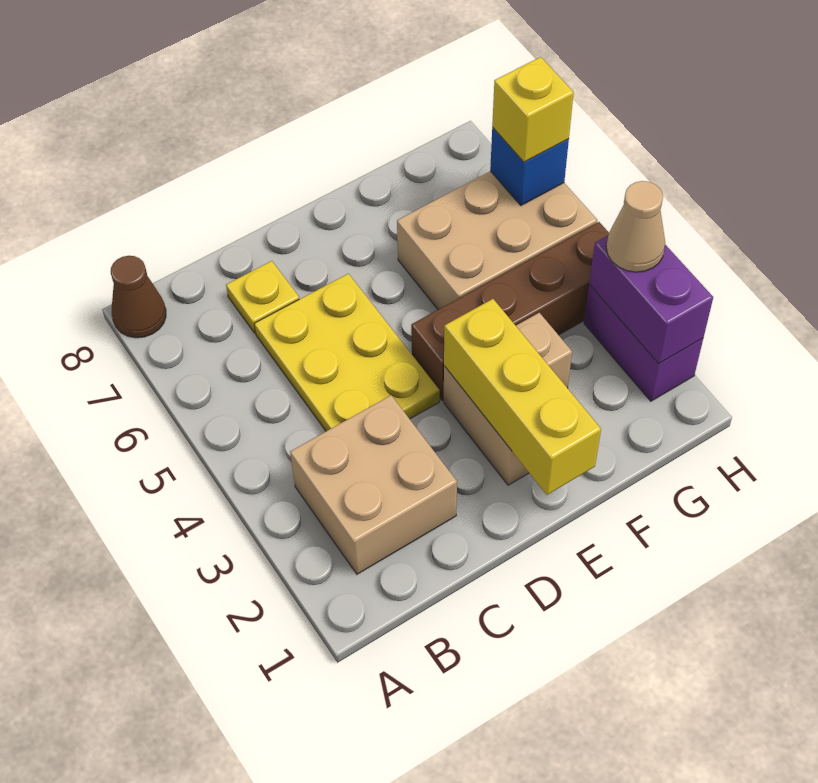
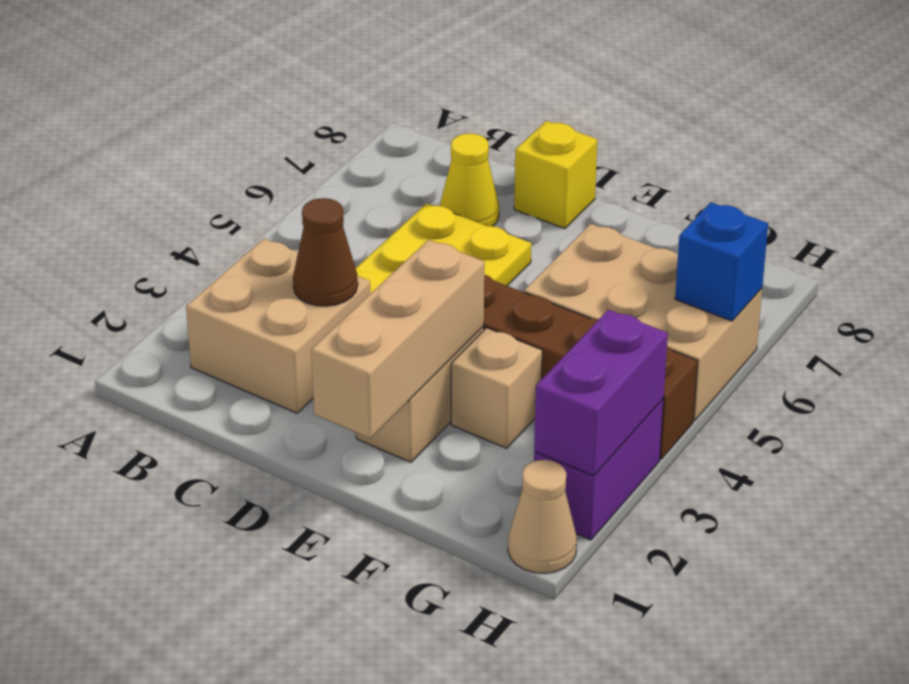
brown cone A8 level 1 -> brown cone C3 level 2
yellow plate C7 level 1 -> yellow cone C7 level 1
yellow brick E1:E3 level 2 -> tan brick E1:E3 level 2
tan cone H3 level 3 -> tan cone H1 level 1
yellow brick H6 level 3 -> yellow brick D8 level 1

